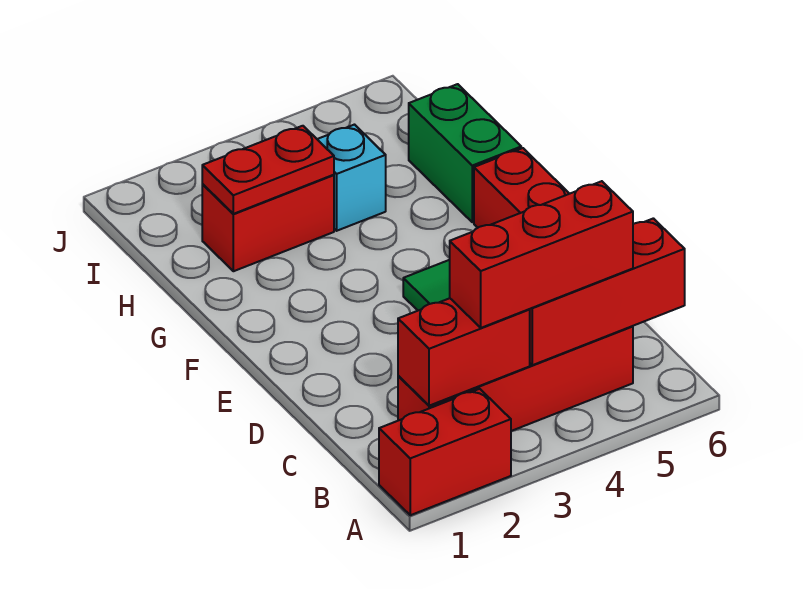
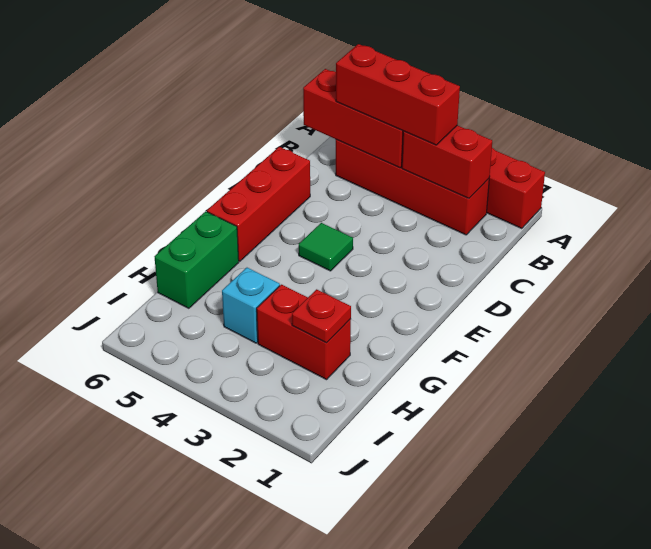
red plate H2:H3 level 2 -> red plate H2 level 2

